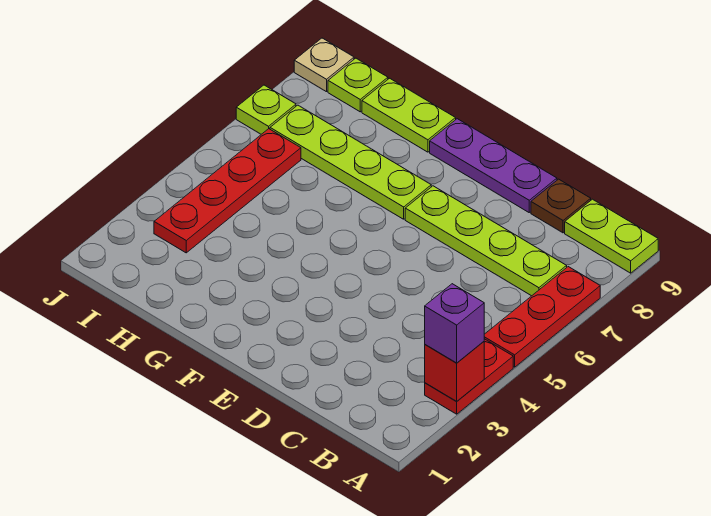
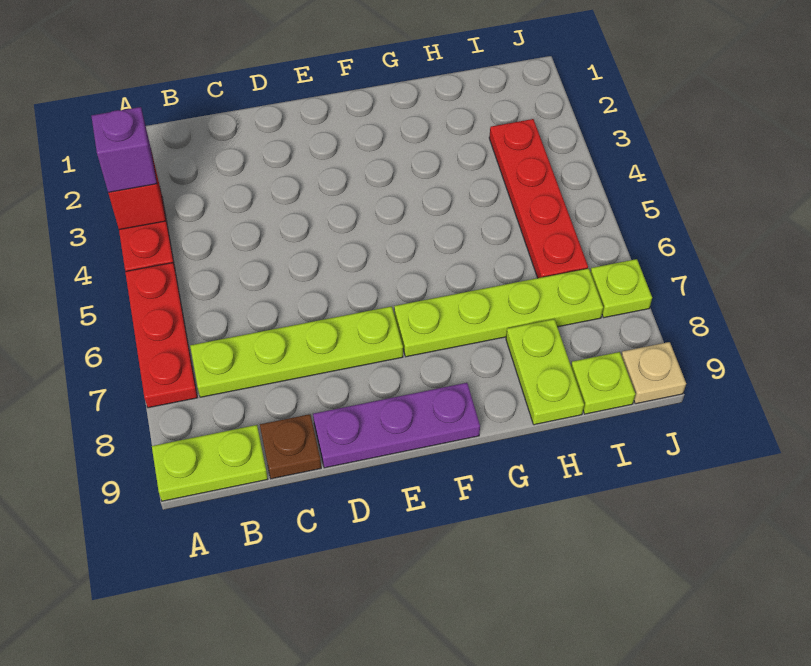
lime plate G9:H9 level 1 -> lime plate H8:H9 level 1

